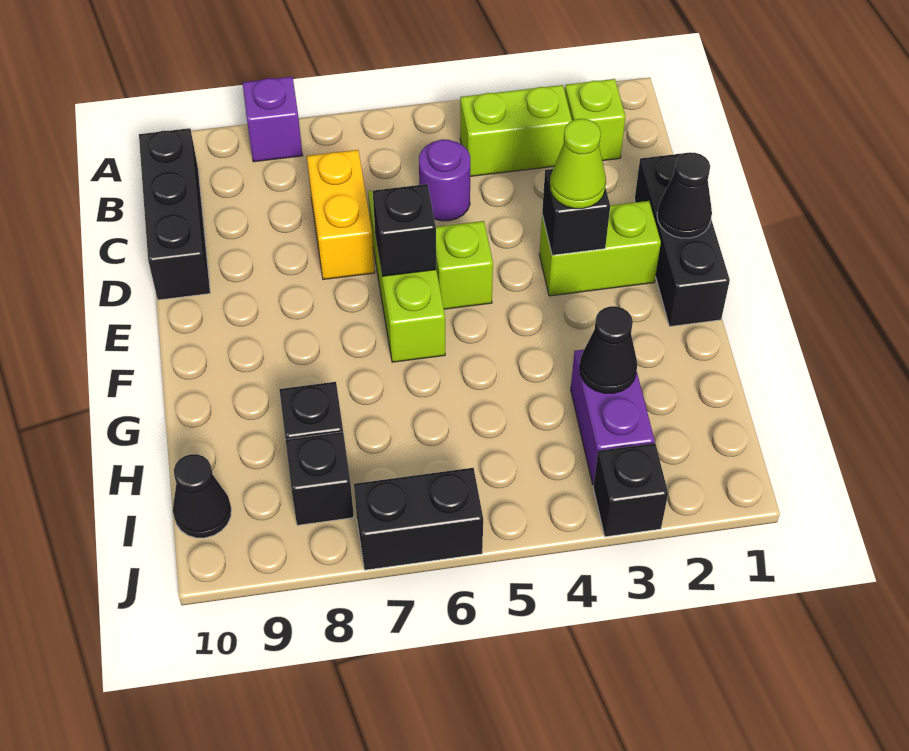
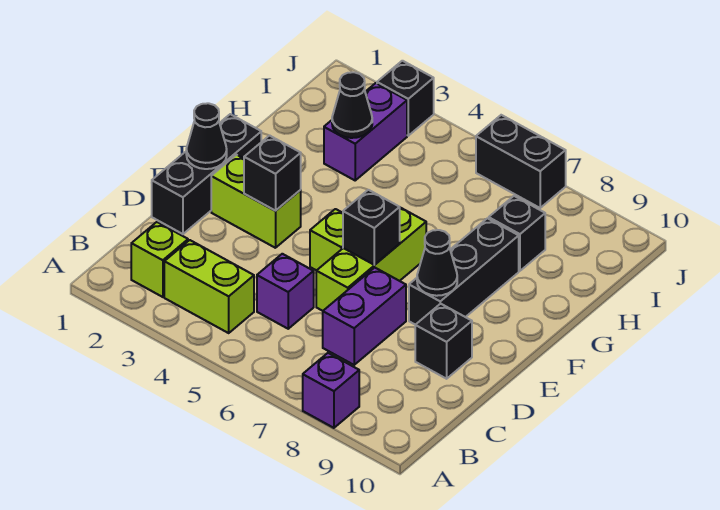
black brick B10:D10 level 1 -> black brick E8:G8 level 1
purple round brick C5 level 1 -> purple brick C5 level 1
yellow brick C7:D7 level 1 -> purple brick C7:D7 level 1
lime cone E3 level 3 -> none
black brick I8 level 1 -> black brick D9 level 1
black cone I10 level 1 -> black cone E8 level 2

